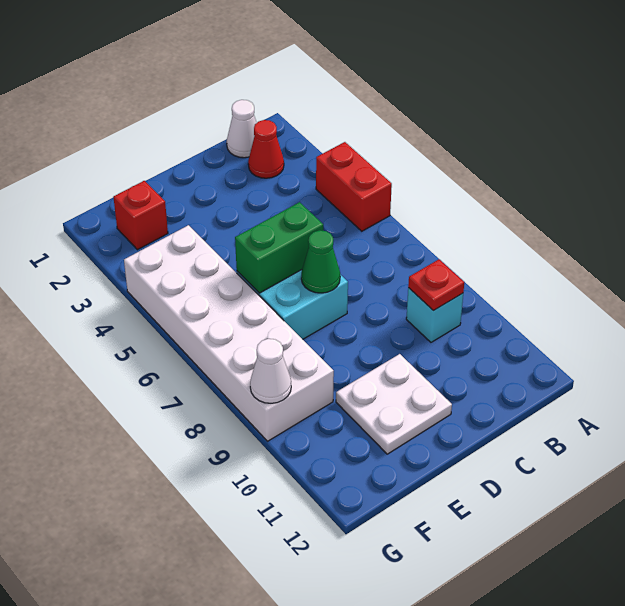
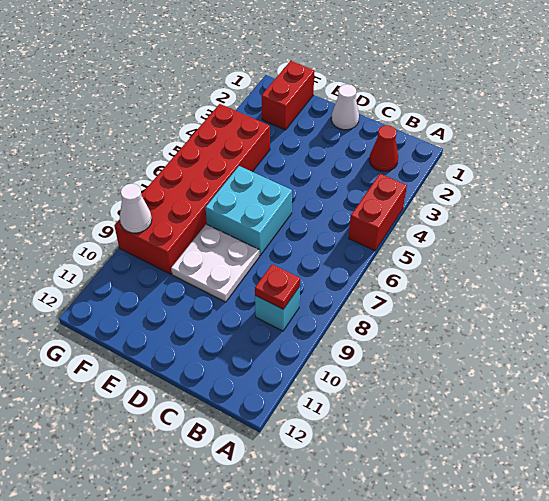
white cone B1 level 1 -> white cone D1 level 1
green brick D6:E6 level 2 -> none
green cone D7 level 2 -> none
white plate D10:E11 level 1 -> white plate D8:E9 level 1
red brick F2 level 1 -> red brick F1:F2 level 1
white brick F4:G9 level 1 -> red brick F4:G9 level 1

